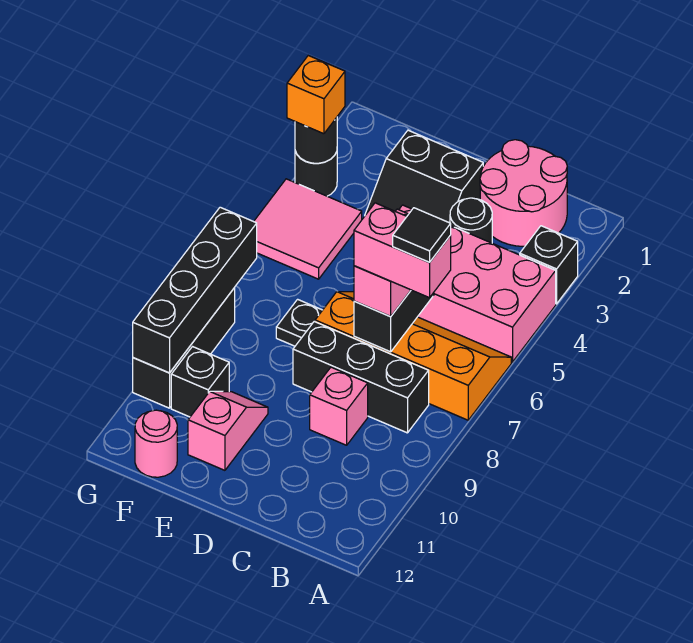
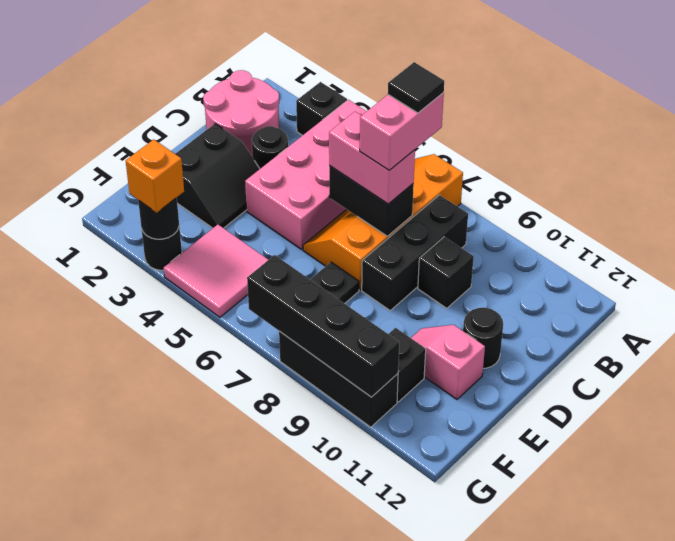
pink brick C9 level 1 -> black brick C9 level 1
none -> black round brick D11 level 1
pink round brick F12 level 1 -> none

